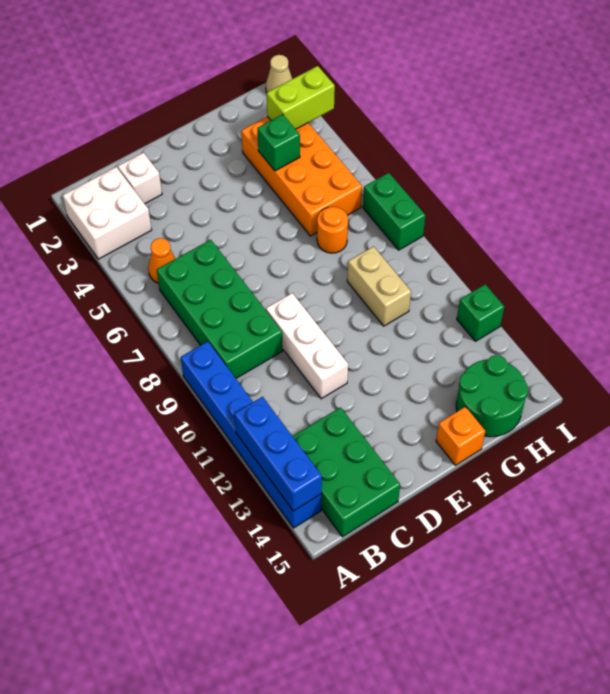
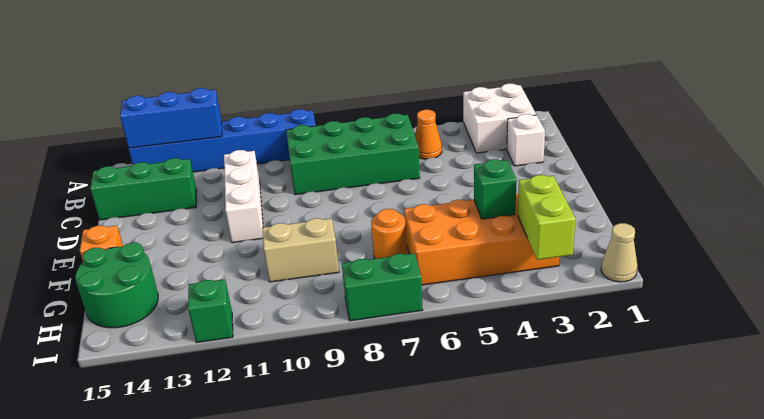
green brick B13:C15 level 1 -> green brick C13:C15 level 1
white brick D9:D11 level 1 -> white brick C11:E11 level 1

